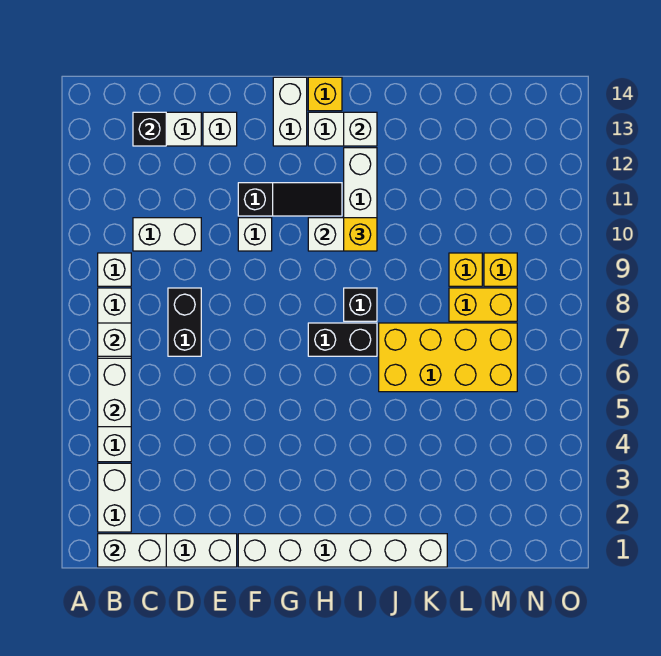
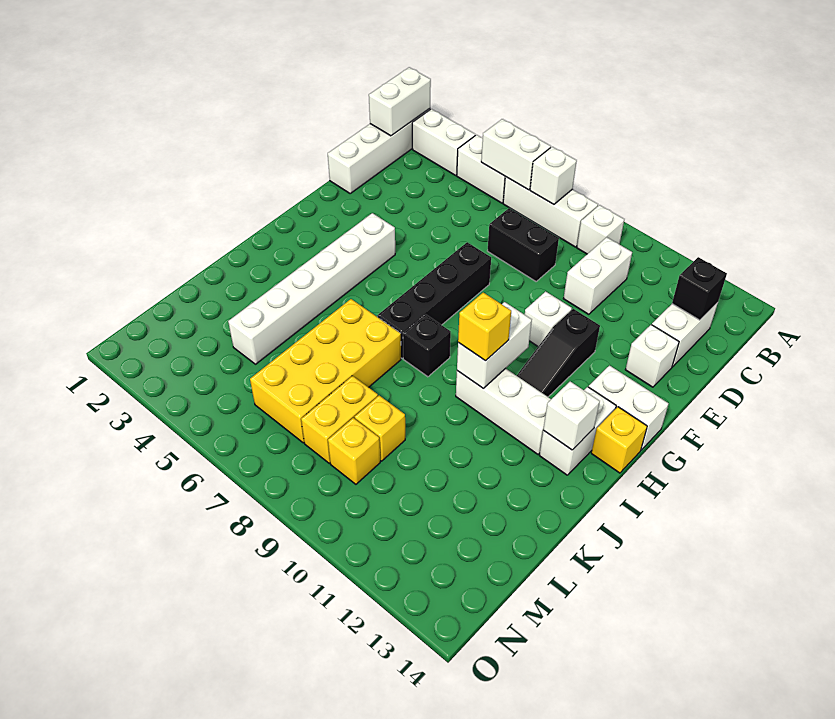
white brick F1:K1 level 1 -> white brick G4:L4 level 1
black brick H7:I7 level 1 -> black brick F7:I7 level 1

